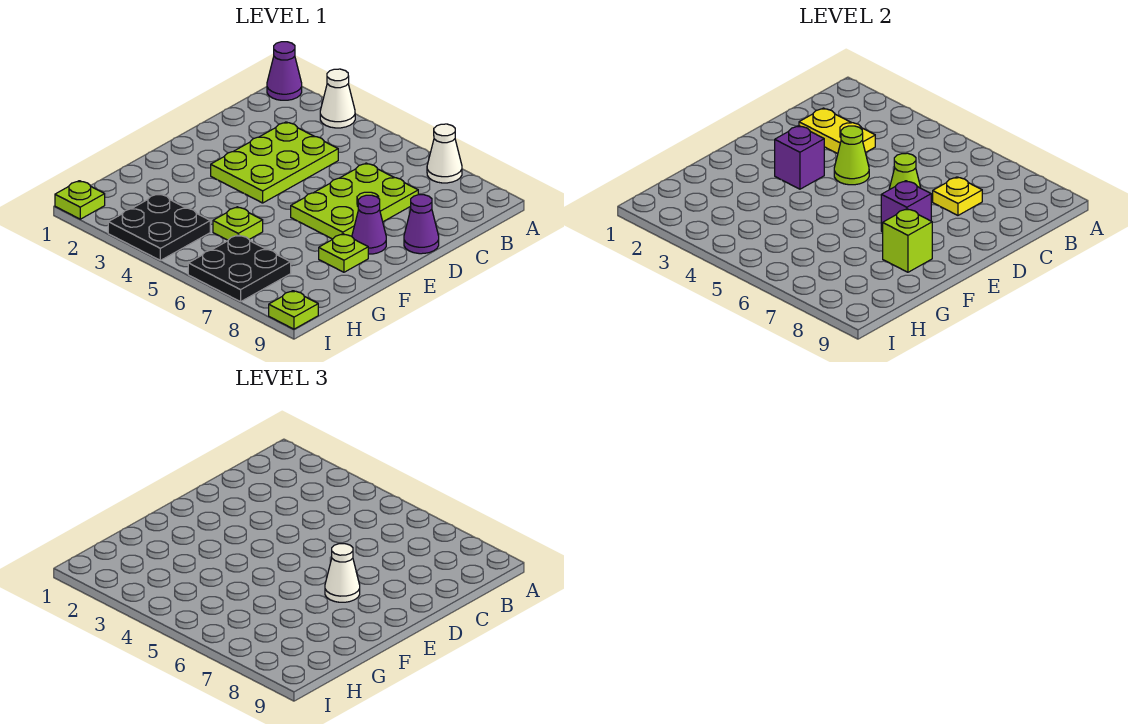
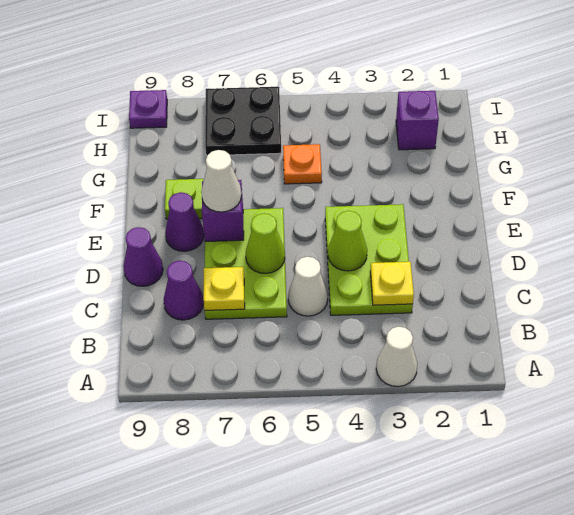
purple cone A1 level 1 -> purple cone C8 level 1
white cone A7 level 1 -> white cone C5 level 1
yellow plate C2:C3 level 2 -> yellow plate C3 level 2
purple brick E3 level 2 -> purple brick H2 level 1
lime brick F8 level 2 -> none
lime plate G5 level 1 -> orange plate G5 level 1
black plate H3:I4 level 1 -> none
lime plate I1 level 1 -> none
lime plate I9 level 1 -> purple plate I9 level 1

